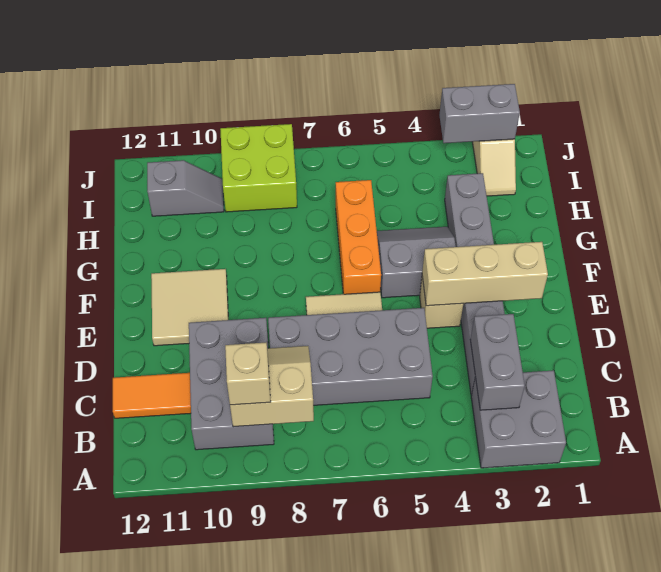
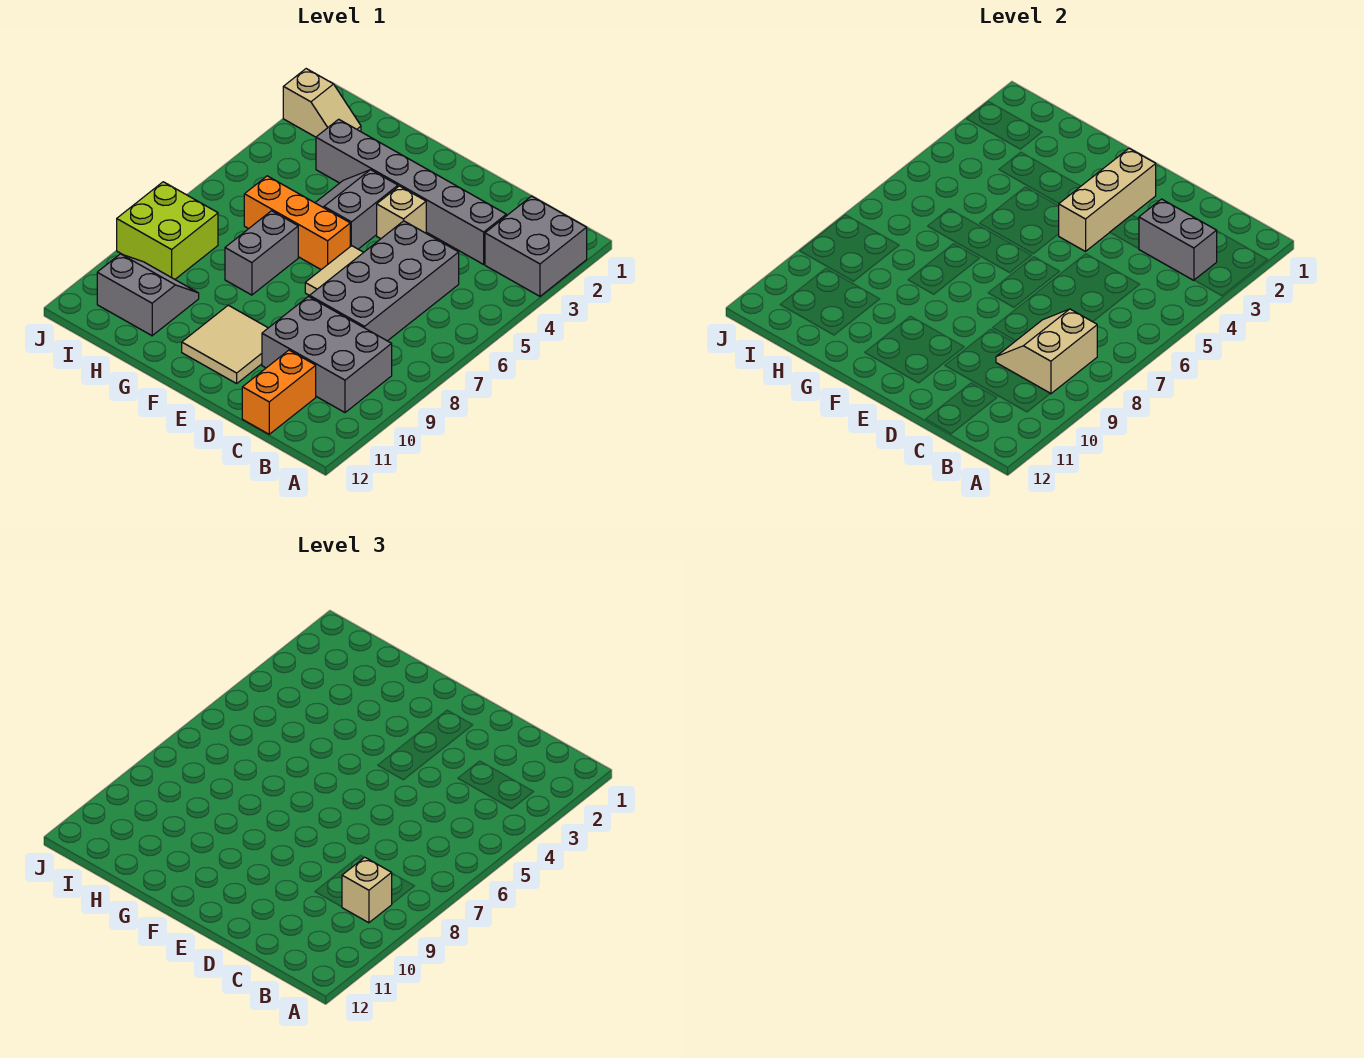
orange tile C11:C12 level 1 -> orange brick C11:C12 level 1
grey slope I10:I11 level 1 top 11 -> grey slope H10:I11 level 1 top 11
grey brick J2:J3 level 2 -> grey brick G7:G8 level 1

